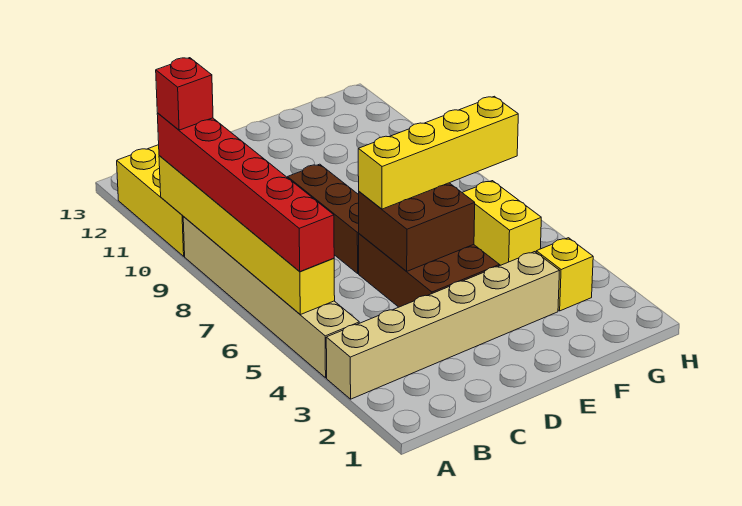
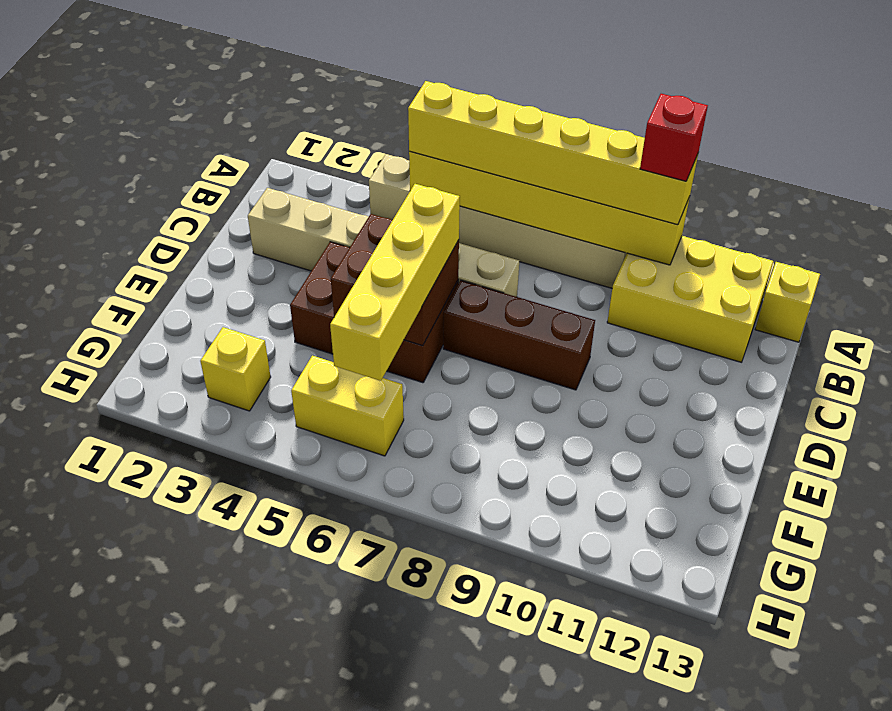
tan brick A3:F3 level 1 -> tan brick C2:C7 level 1
red brick A5:A10 level 3 -> yellow brick A5:A10 level 3
none -> yellow brick A13 level 1

